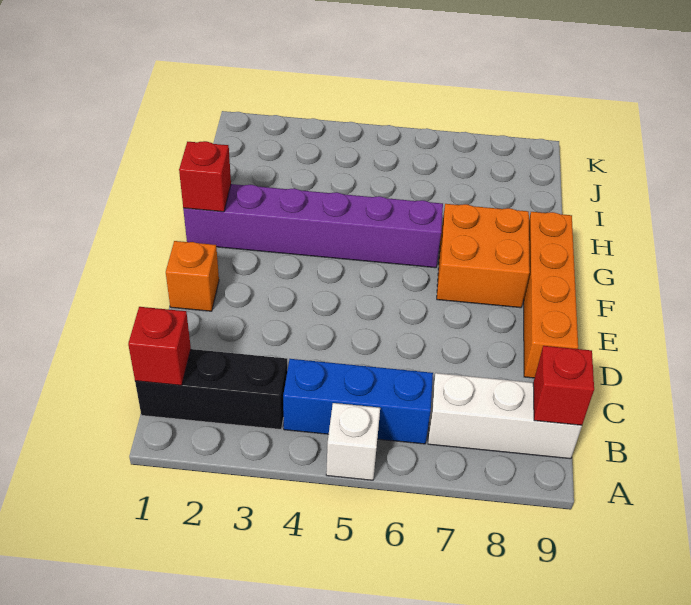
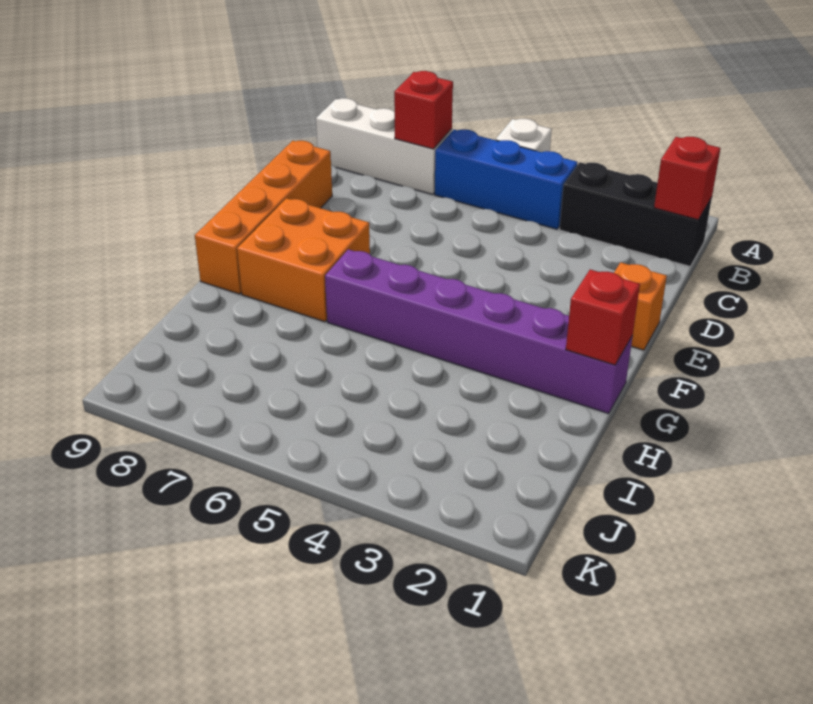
red brick B9 level 2 -> red brick B7 level 2

